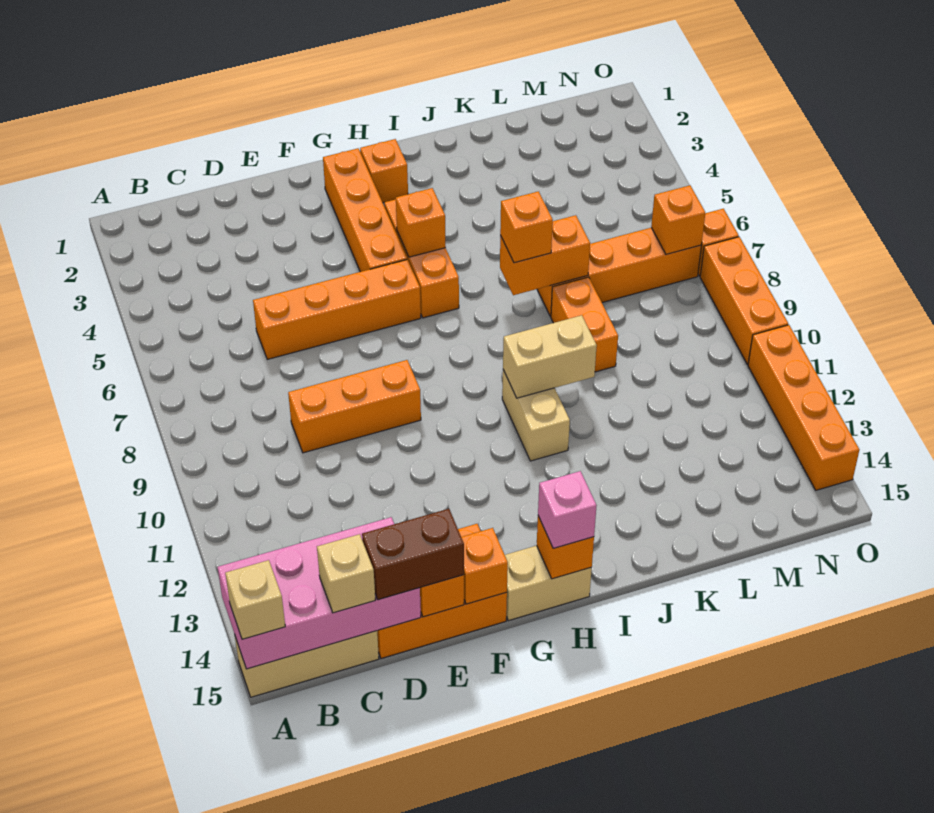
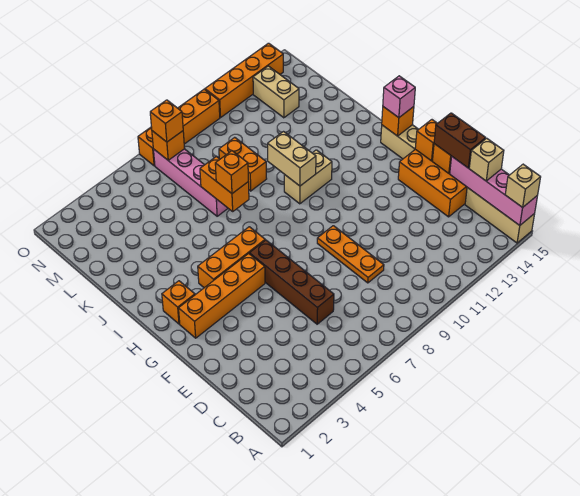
pink brick A14:D15 level 2 -> pink brick A15:D15 level 2
orange brick D6:G6 level 1 -> brown brick D6:G6 level 1
orange brick D9:F9 level 1 -> orange plate D9:F9 level 1
orange brick H5 level 2 -> orange brick N7 level 3
orange brick K7:N7 level 1 -> pink brick K7:N7 level 1
orange brick K8:K9 level 1 -> orange brick K9:L9 level 1
none -> tan brick M13:N13 level 1

